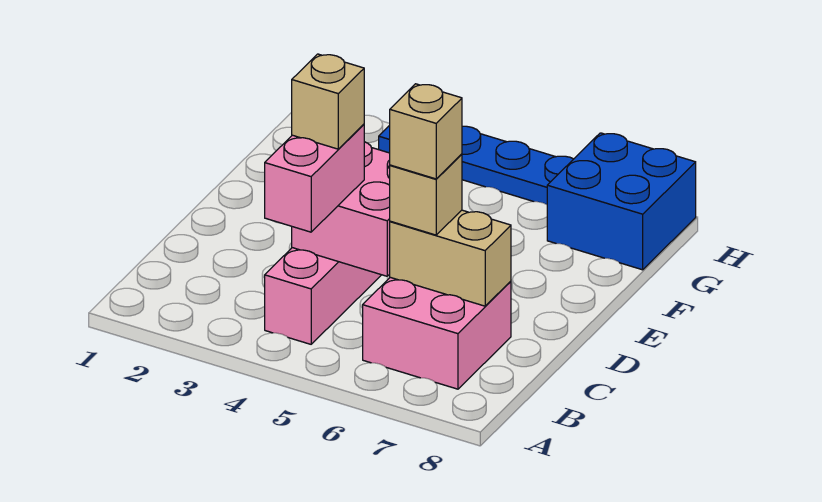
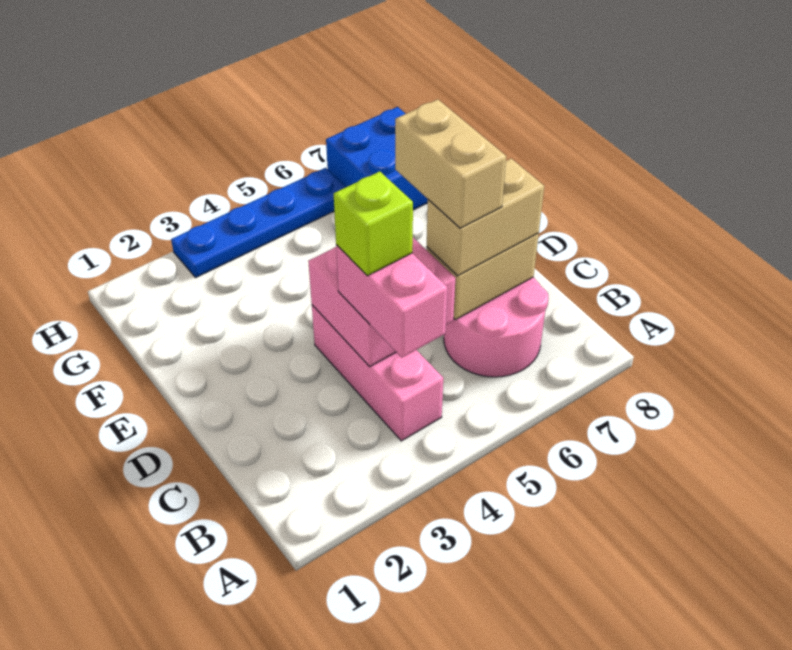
pink brick B6:C7 level 1 -> pink round brick B6:C7 level 1
tan brick C4 level 4 -> lime brick C4 level 4
tan brick C6 level 3 -> tan brick C6:C7 level 3
tan brick C6 level 4 -> tan brick C6:D6 level 4

